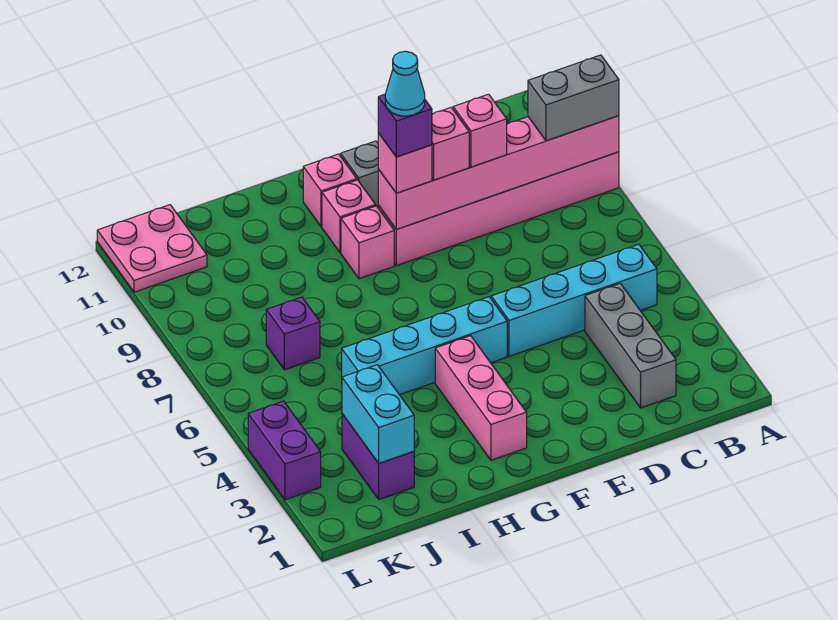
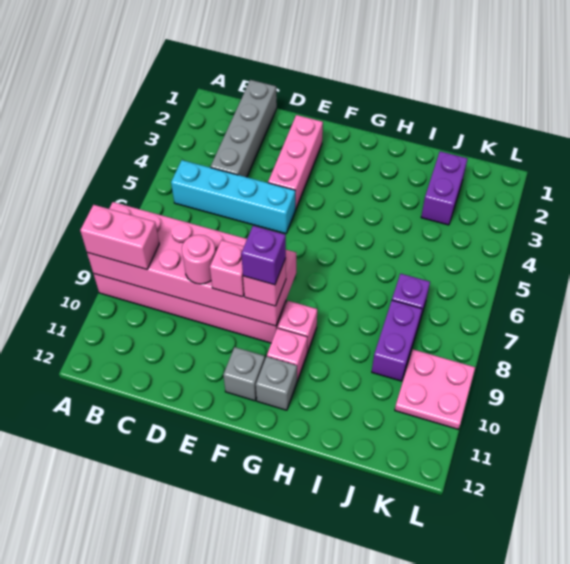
pink brick A9:F9 level 2 -> pink brick A8:F9 level 2
grey brick A9:B9 level 3 -> pink brick A9:B9 level 3
grey brick C2:C4 level 1 -> grey brick C1:C4 level 1
pink brick D9 level 3 -> pink round brick D9 level 3
cyan brick F5:I5 level 1 -> none
cyan cone F9 level 5 -> none
pink brick G2:G4 level 1 -> pink brick E2:E4 level 1
pink brick G11 level 1 -> grey brick G11 level 1
cyan brick J2:J3 level 2 -> none
pink plate K11:L12 level 1 -> pink plate K9:L10 level 1
purple brick L3:L4 level 1 -> purple brick J8:J9 level 1

